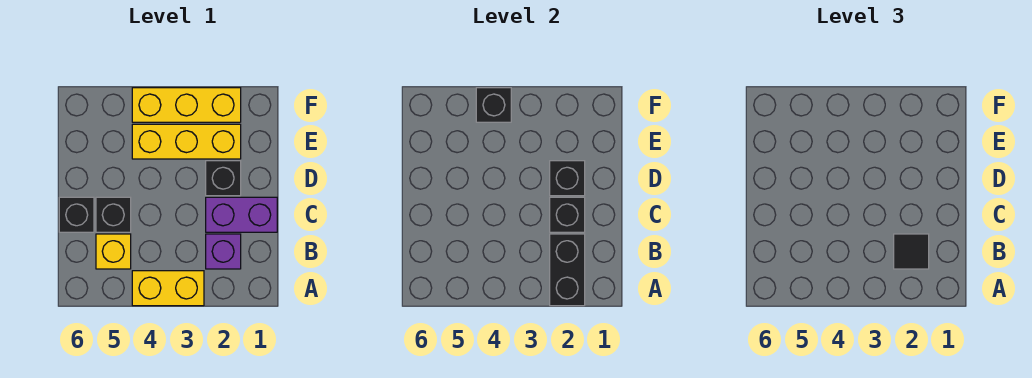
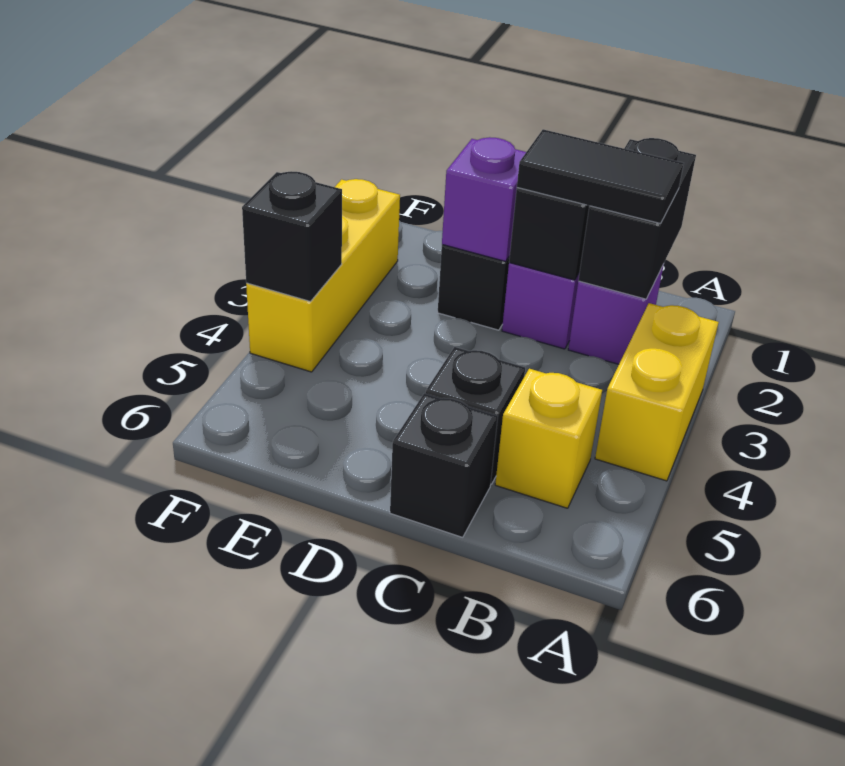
black brick A2:B2 level 2 -> black brick B1:B2 level 2
black tile B2 level 3 -> black tile B2:C2 level 3
black brick D2 level 2 -> purple brick D2 level 2
yellow brick E2:E4 level 1 -> none

